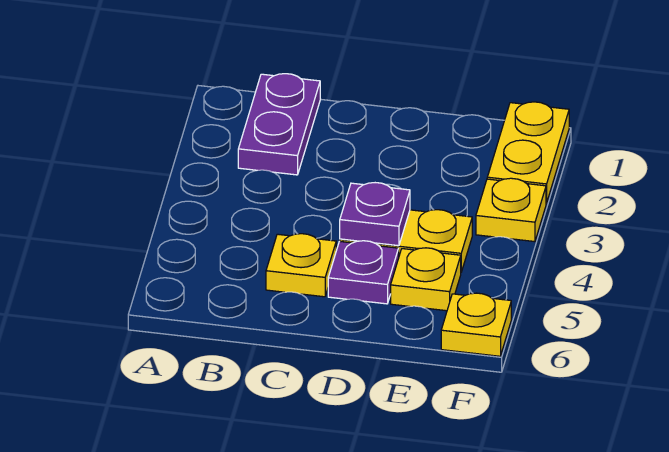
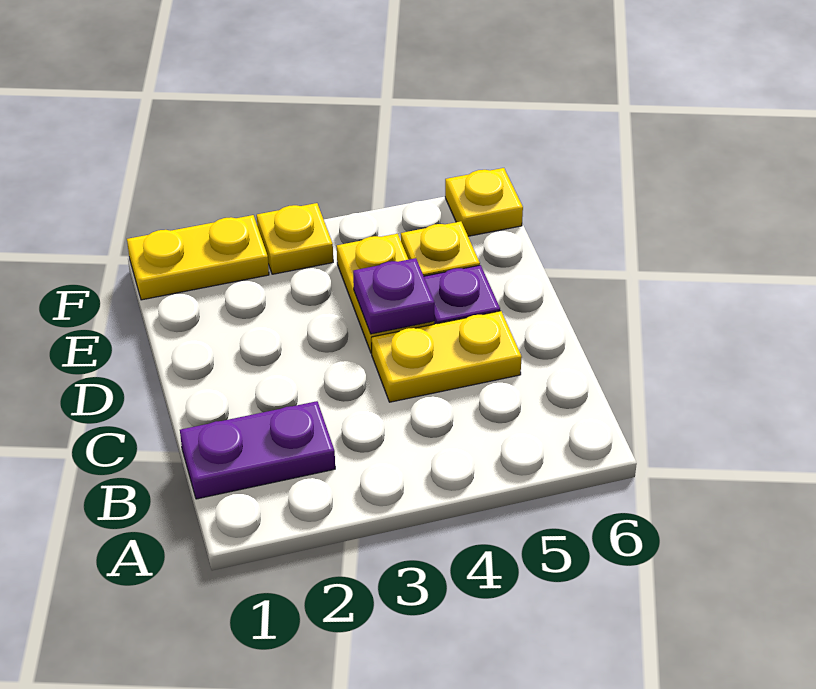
yellow plate C5 level 1 -> yellow plate C4:C5 level 1

